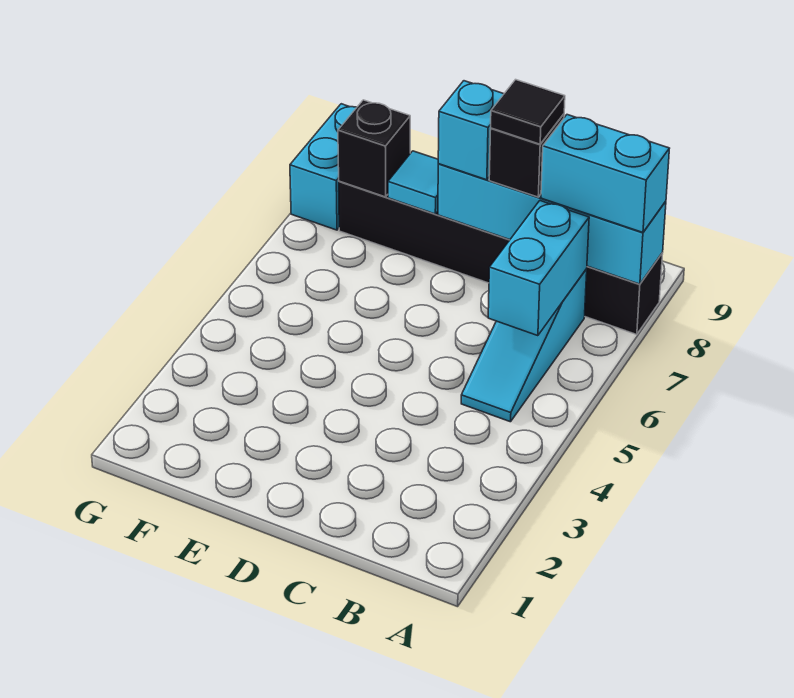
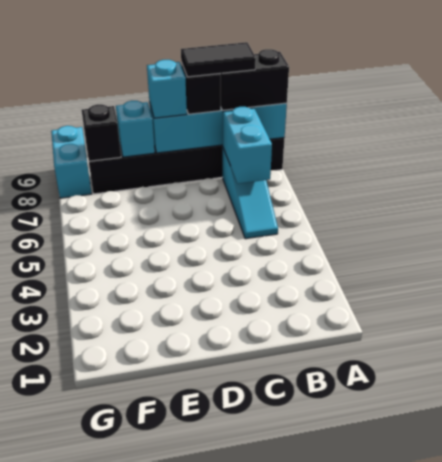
cyan brick A8:B8 level 3 -> black brick A8:B8 level 3
black tile C8 level 4 -> black tile B8:C8 level 4
cyan tile E8 level 2 -> cyan brick E8 level 2

